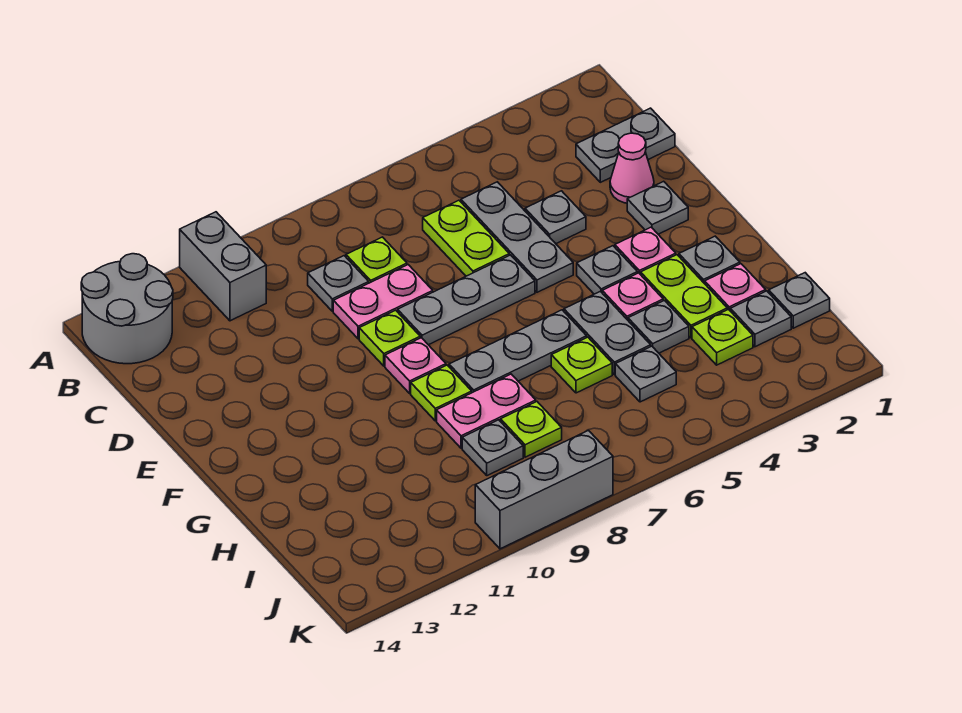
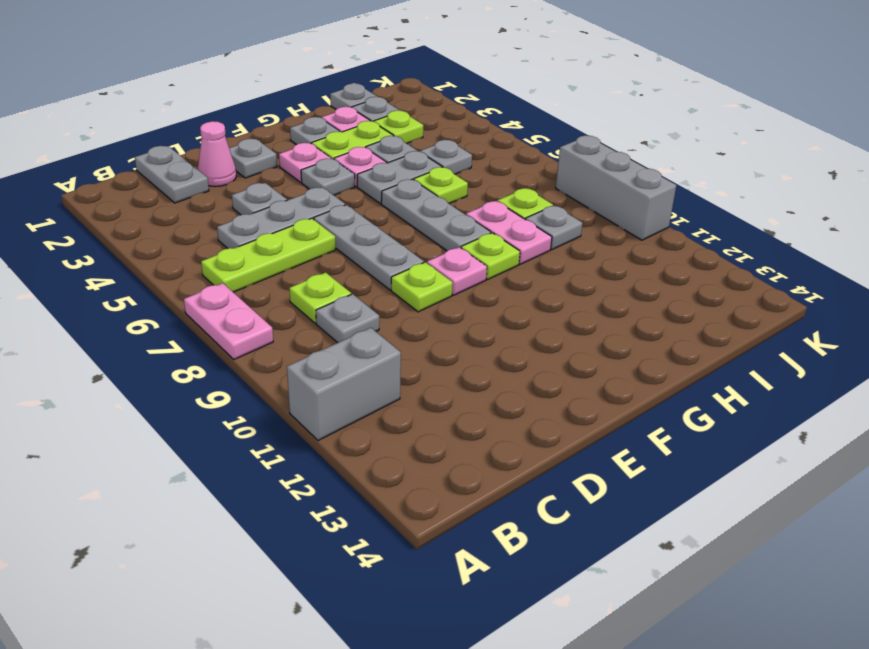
grey round brick A13:B14 level 1 -> none
lime plate C6:D6 level 1 -> lime plate B6:D6 level 1
pink plate D8:D9 level 1 -> pink plate A7:A8 level 1

